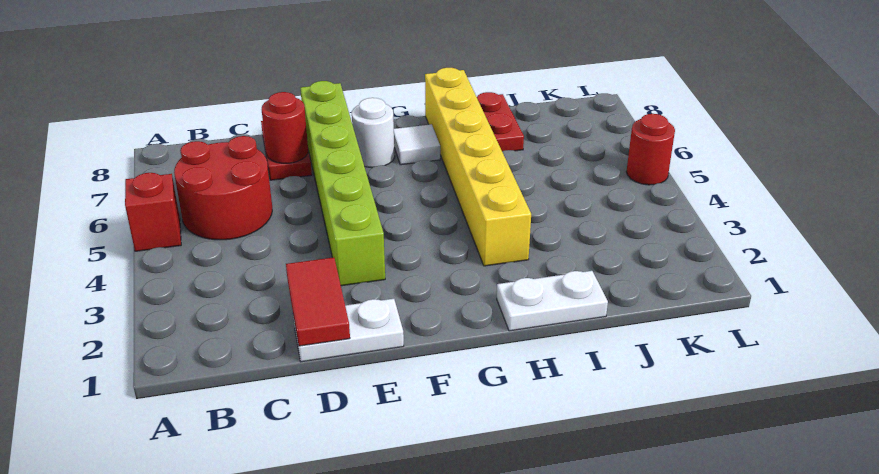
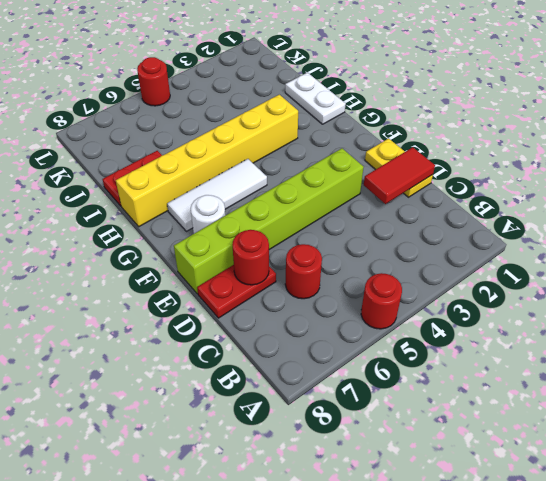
red brick A5 level 1 -> red round brick A5 level 1
red round brick B5:C6 level 1 -> red round brick C6 level 1
white plate D1:E1 level 1 -> yellow plate D1:E1 level 1
white tile G7 level 1 -> white tile G5:G7 level 1

